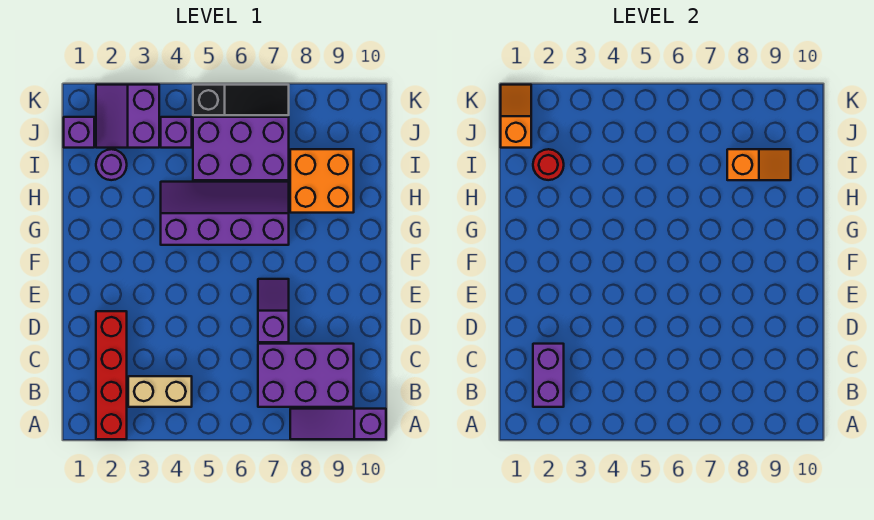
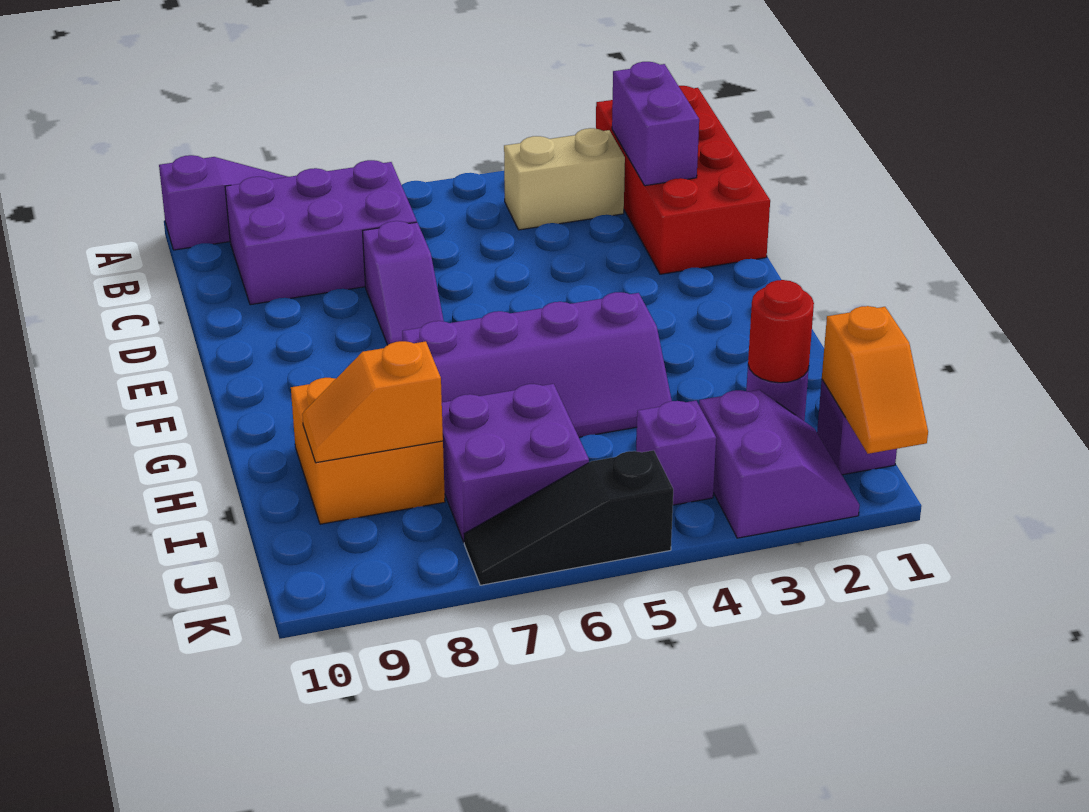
red brick A2:D2 level 1 -> red brick A1:D2 level 1
purple brick I5:J7 level 1 -> purple brick I6:J7 level 1

